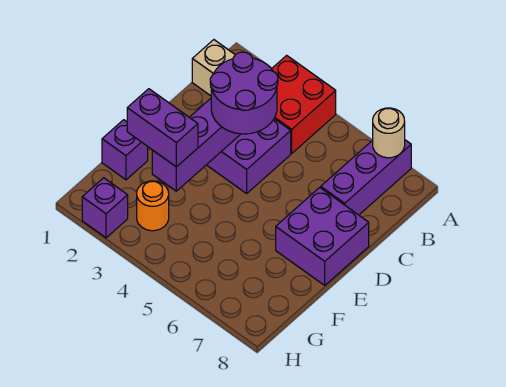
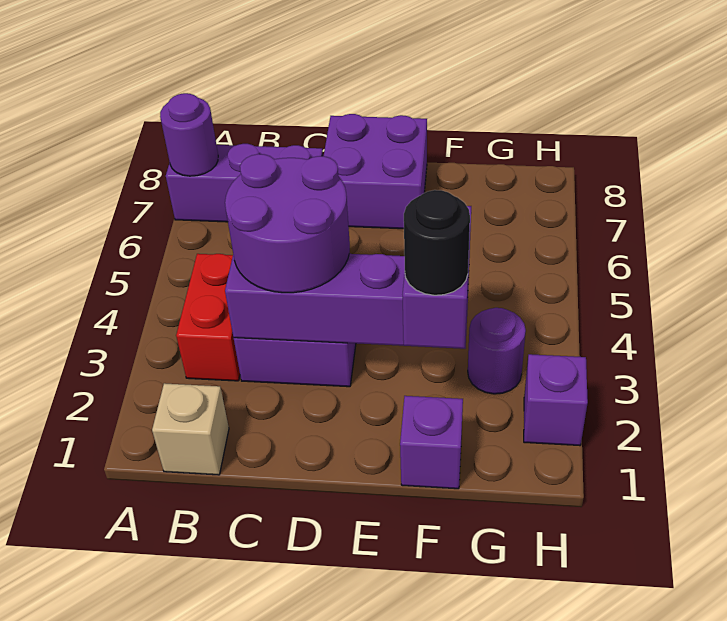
red brick A3:B4 level 1 -> red brick B3:B4 level 1
tan round brick A7 level 2 -> purple round brick A7 level 2
none -> black round brick F2 level 4
orange round brick G3 level 1 -> purple round brick G3 level 1

